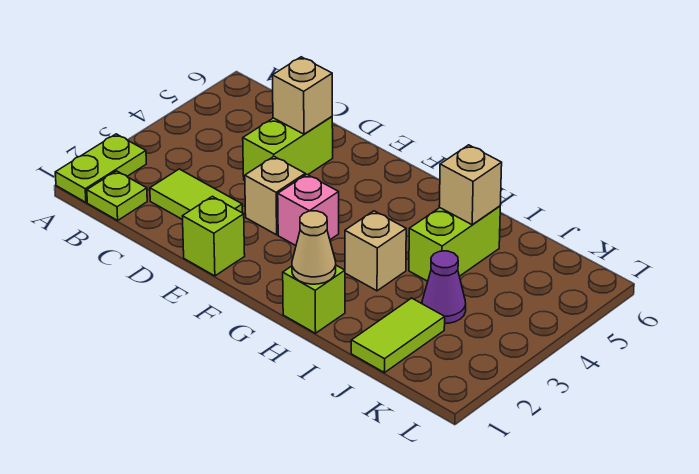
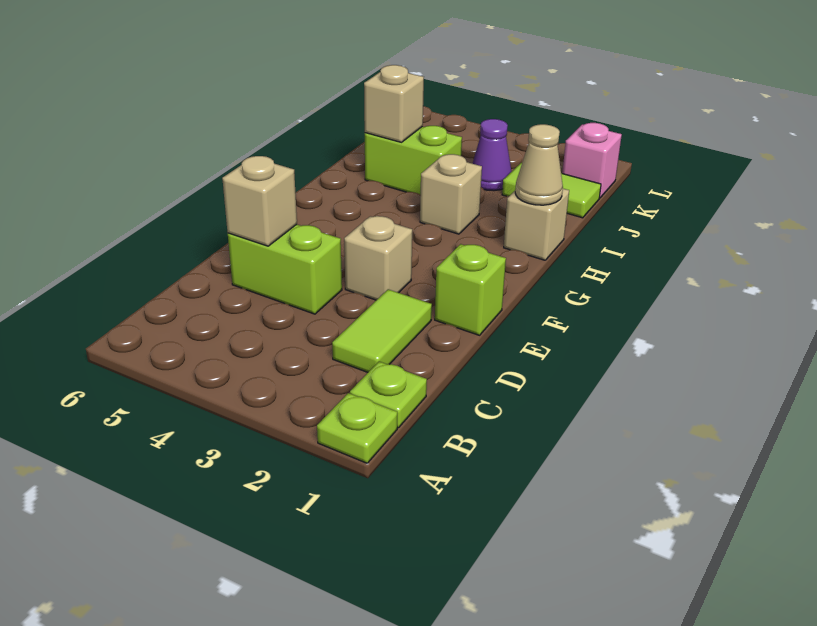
lime plate A1:A2 level 1 -> lime plate A1 level 1
pink brick F3 level 1 -> pink brick K1 level 1
lime brick H1 level 1 -> tan brick H1 level 1

